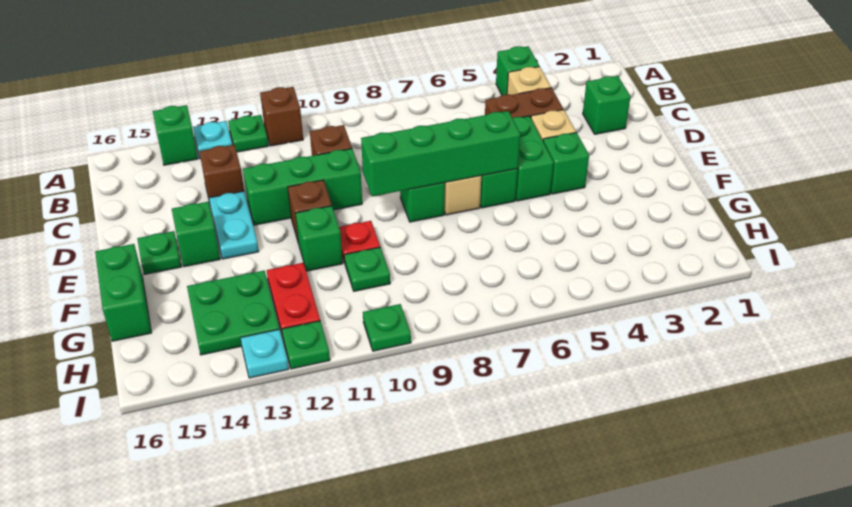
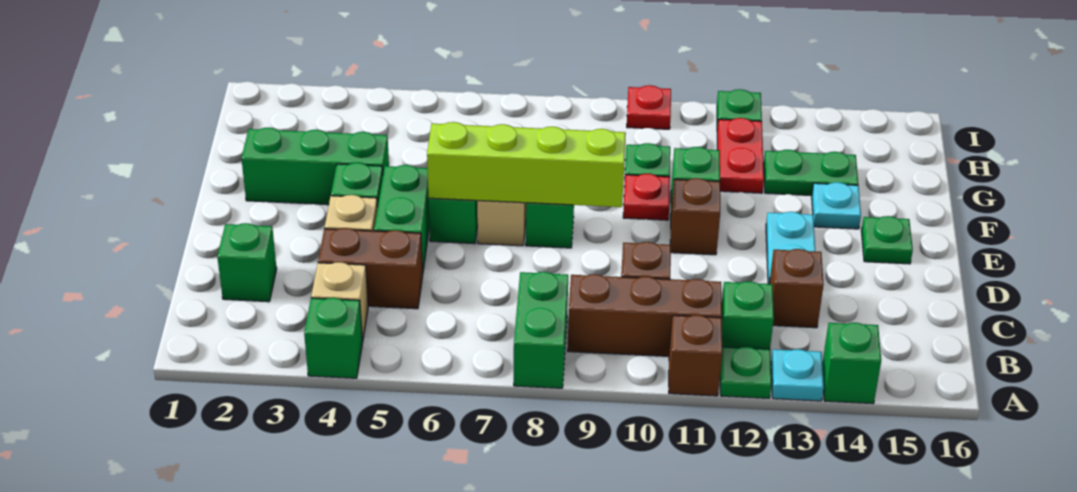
none -> brown brick B9:B11 level 1
green brick D10:D12 level 1 -> green brick F2:F4 level 1
green brick E6:E9 level 2 -> lime brick E6:E9 level 2
green brick E14 level 1 -> green brick B12 level 1
green brick F16:G16 level 1 -> green brick A8:B8 level 1
green plate G13:H14 level 1 -> green plate G13:G14 level 1
green plate I10 level 1 -> red plate I10 level 1
cyan plate I13 level 1 -> cyan plate F14 level 1

